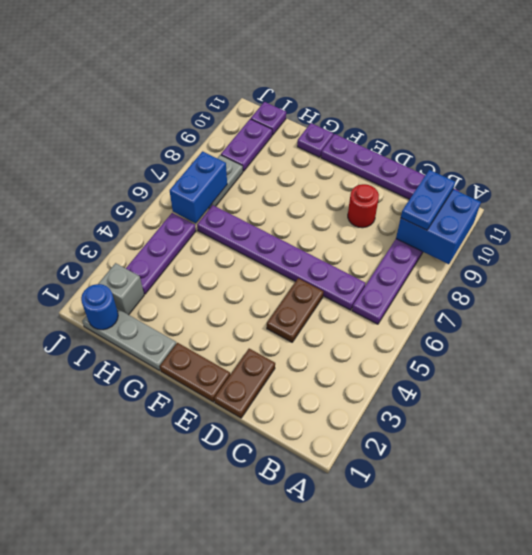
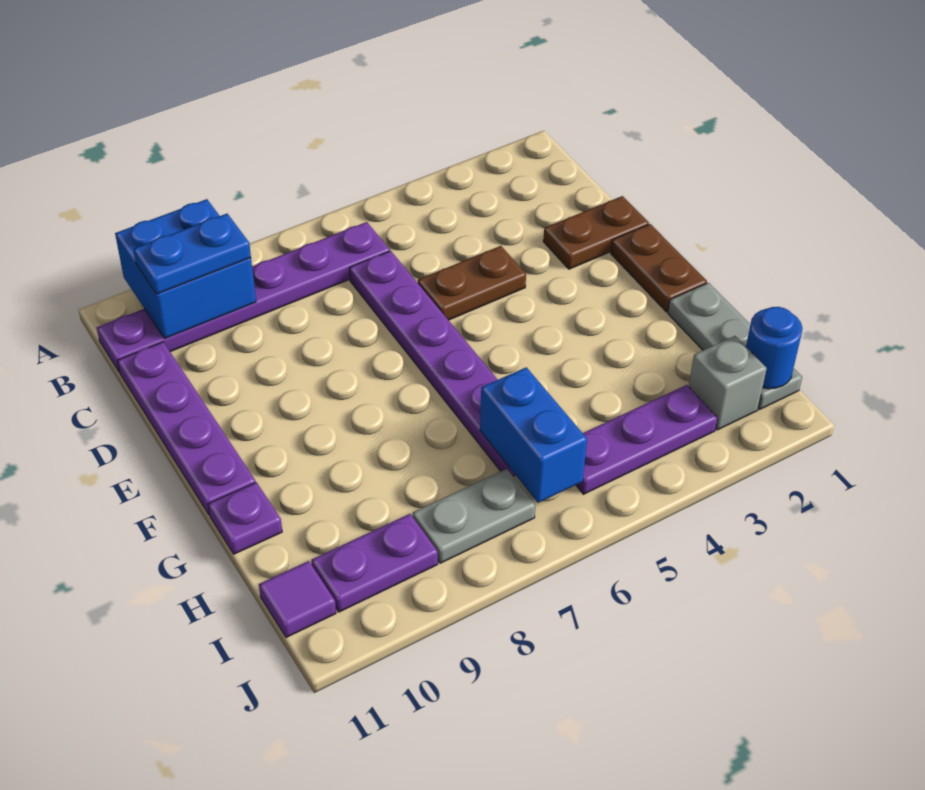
red round brick D9 level 1 -> none
blue brick I6:I7 level 2 -> blue brick H6:I6 level 2
purple plate I11 level 1 -> purple tile I11 level 1

